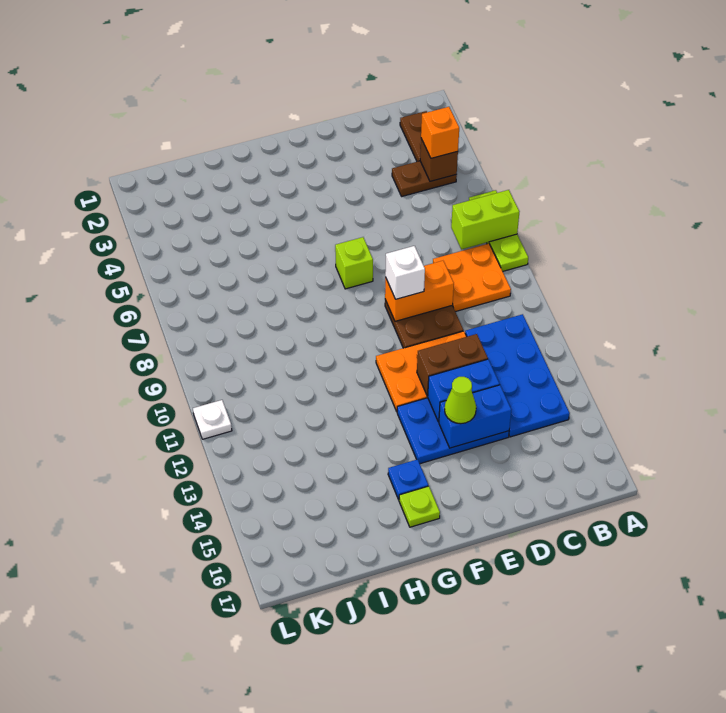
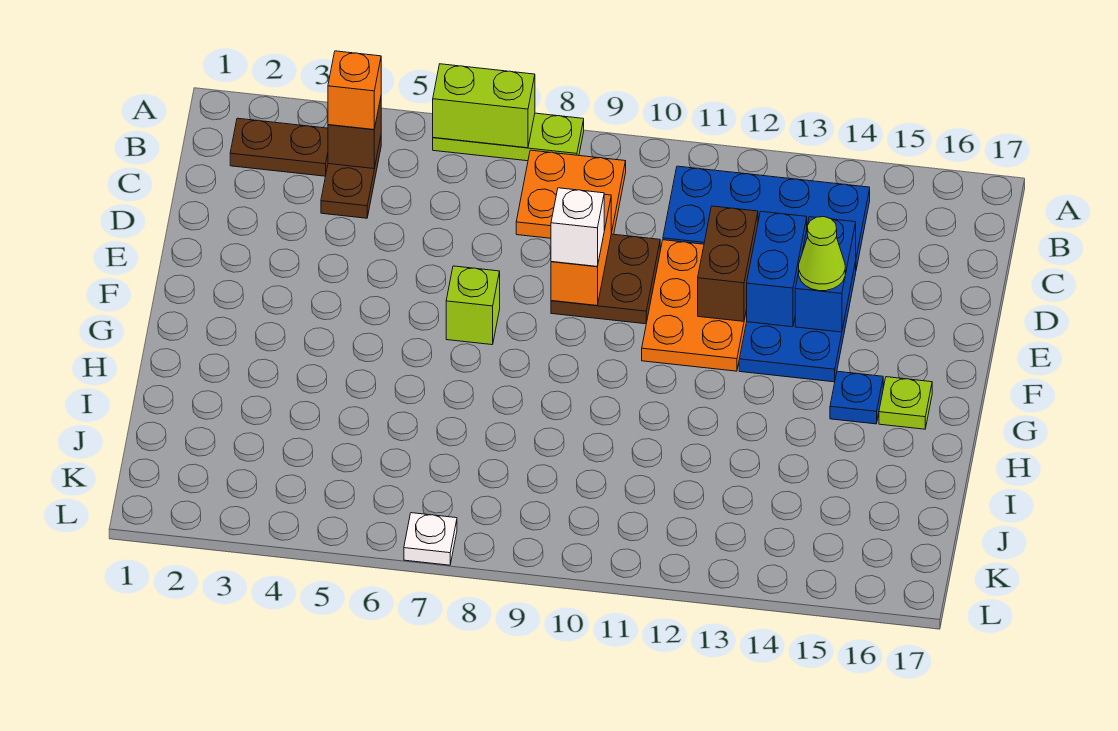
lime brick A7:B7 level 2 -> lime brick A6:A7 level 2
white plate L11 level 1 -> white plate L7 level 1

